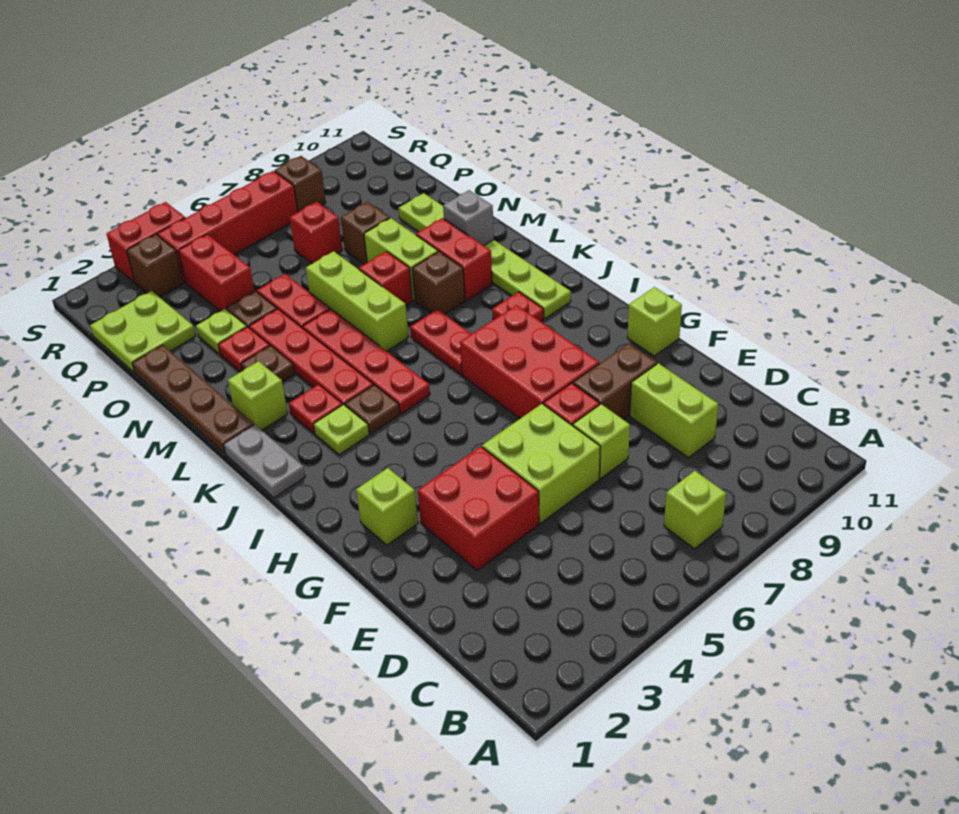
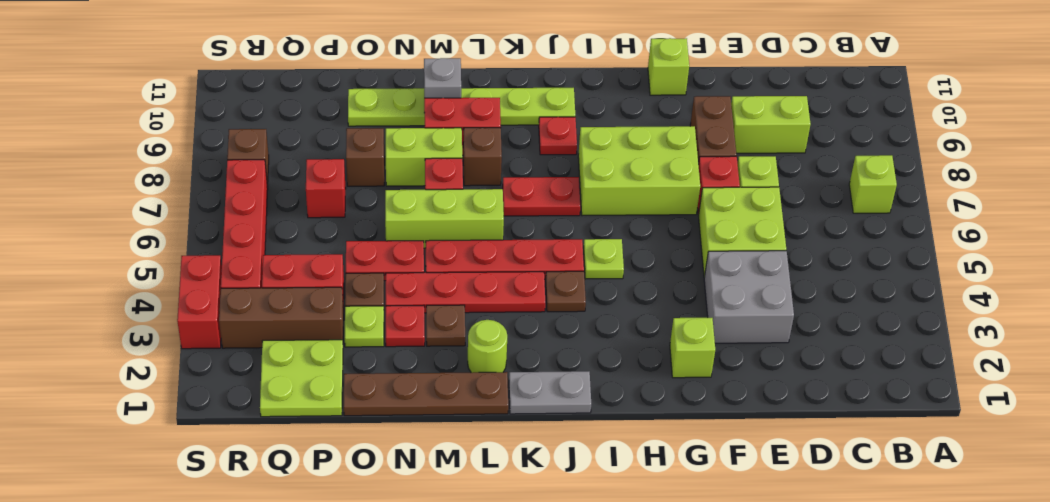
red brick E3:F4 level 1 -> grey brick E3:F4 level 1
red brick G7:I8 level 1 -> lime brick G7:I8 level 1
lime plate J3 level 1 -> lime plate I5 level 1
red plate K3 level 1 -> none
lime brick L2 level 1 -> lime round brick L2 level 1
brown brick R3 level 1 -> brown brick P3:R3 level 1

